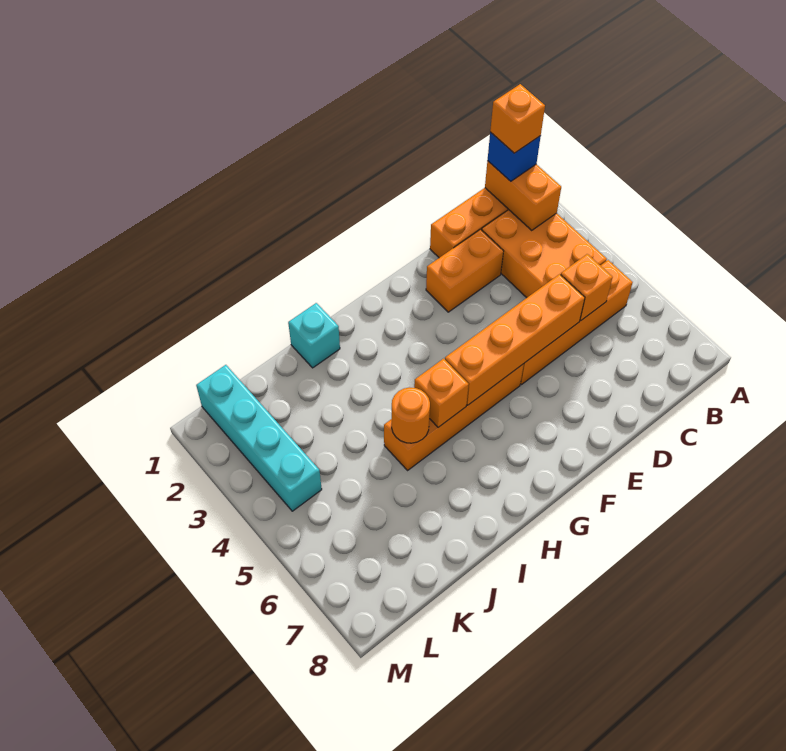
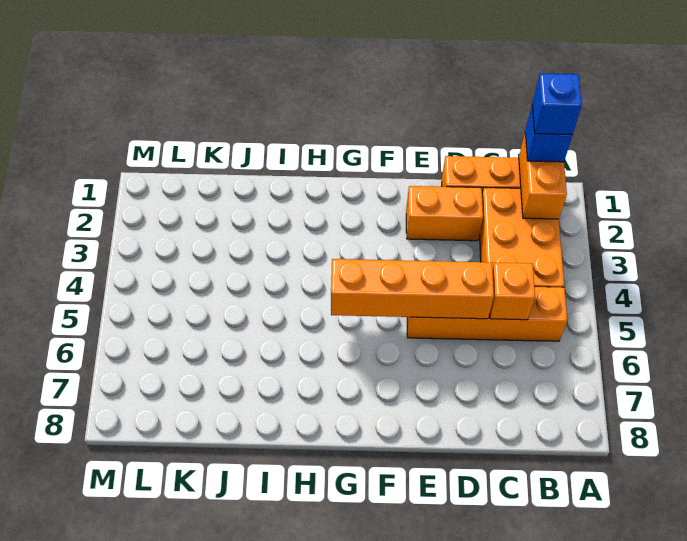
orange brick B1 level 4 -> blue brick B1 level 4
orange brick F5:I5 level 1 -> none
orange brick H5 level 2 -> none
cyan brick I1 level 1 -> none
orange round brick I5 level 2 -> none
cyan brick L1:L4 level 1 -> none

